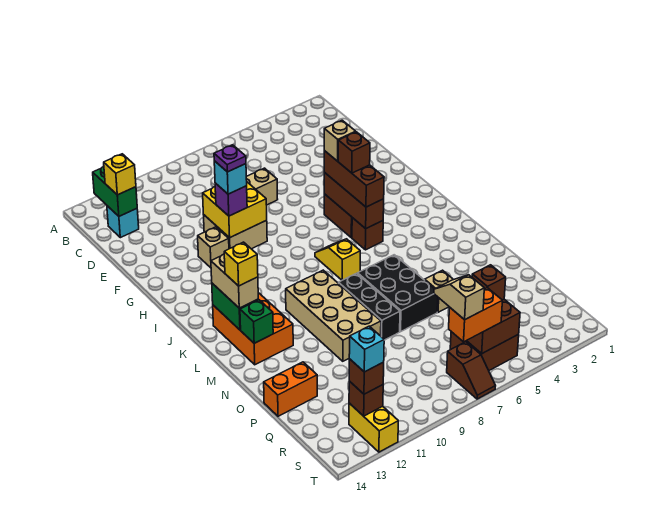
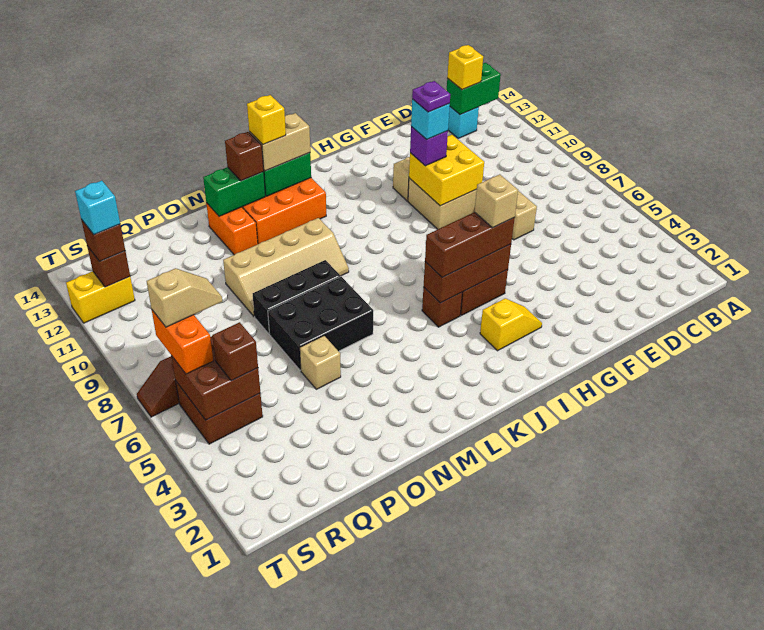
brown brick I5 level 4 -> brown brick M13 level 3
yellow slope J7:K7 level 1 top K -> yellow slope H3:I3 level 1 top I
tan brick L9:O10 level 1 -> tan slope L9:O10 level 1 top 10
green brick M13 level 2 -> green brick M13:N13 level 2
orange brick P13:P14 level 1 -> orange brick N12:N13 level 1

